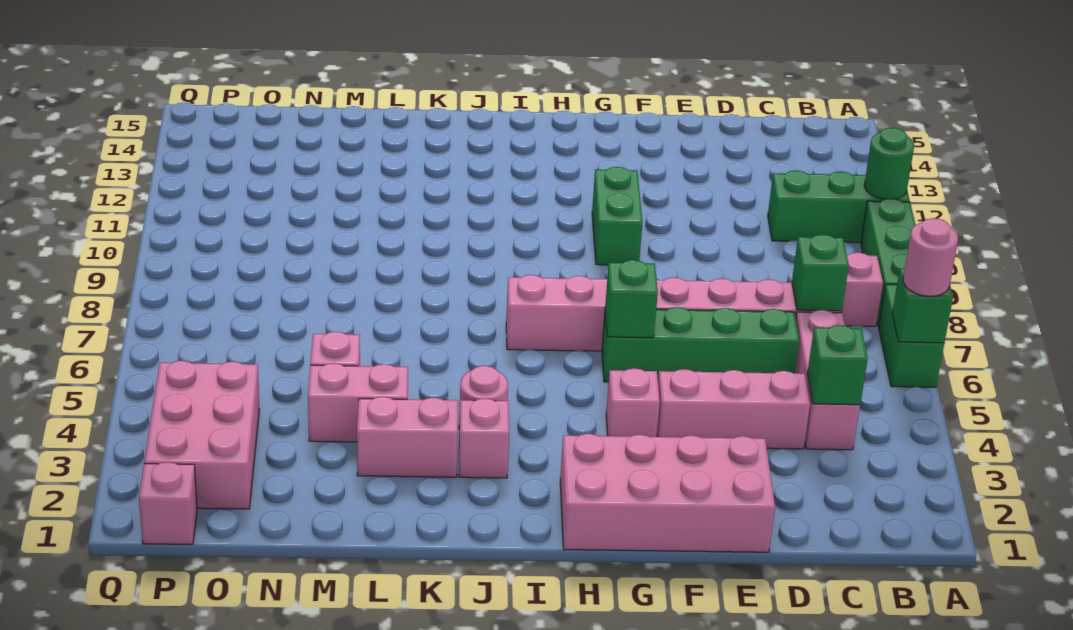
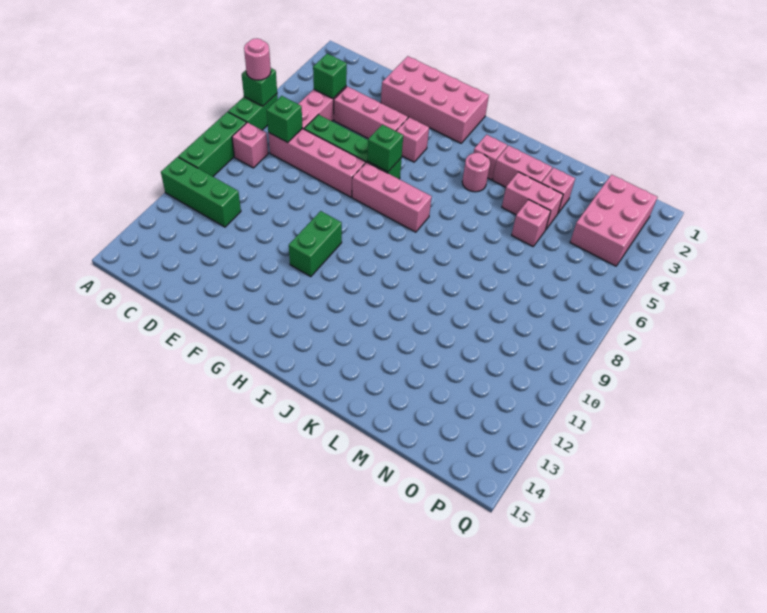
green round brick A11 level 2 -> none
pink brick P1 level 1 -> pink brick M3 level 1

